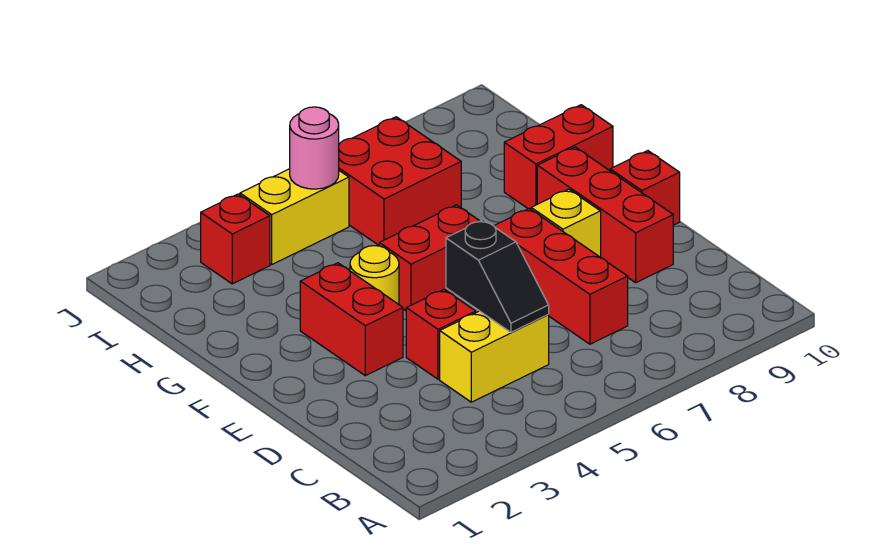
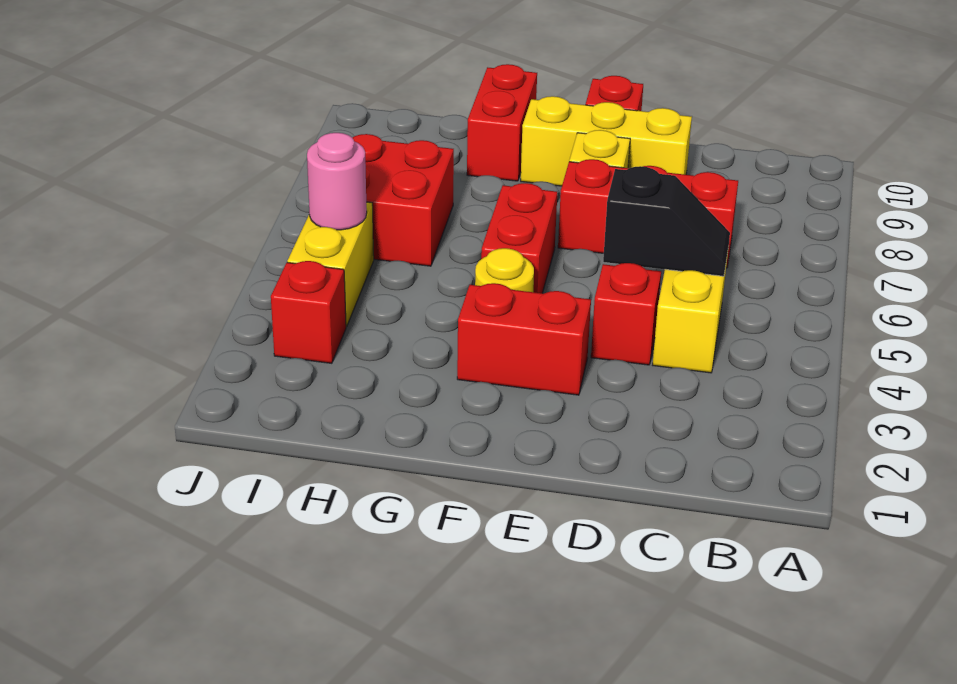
red brick D9:F9 level 1 -> yellow brick D9:F9 level 1

